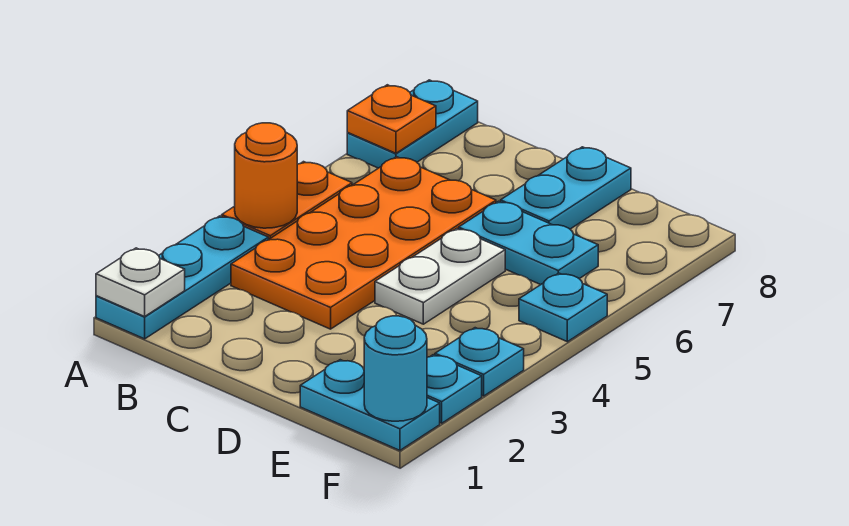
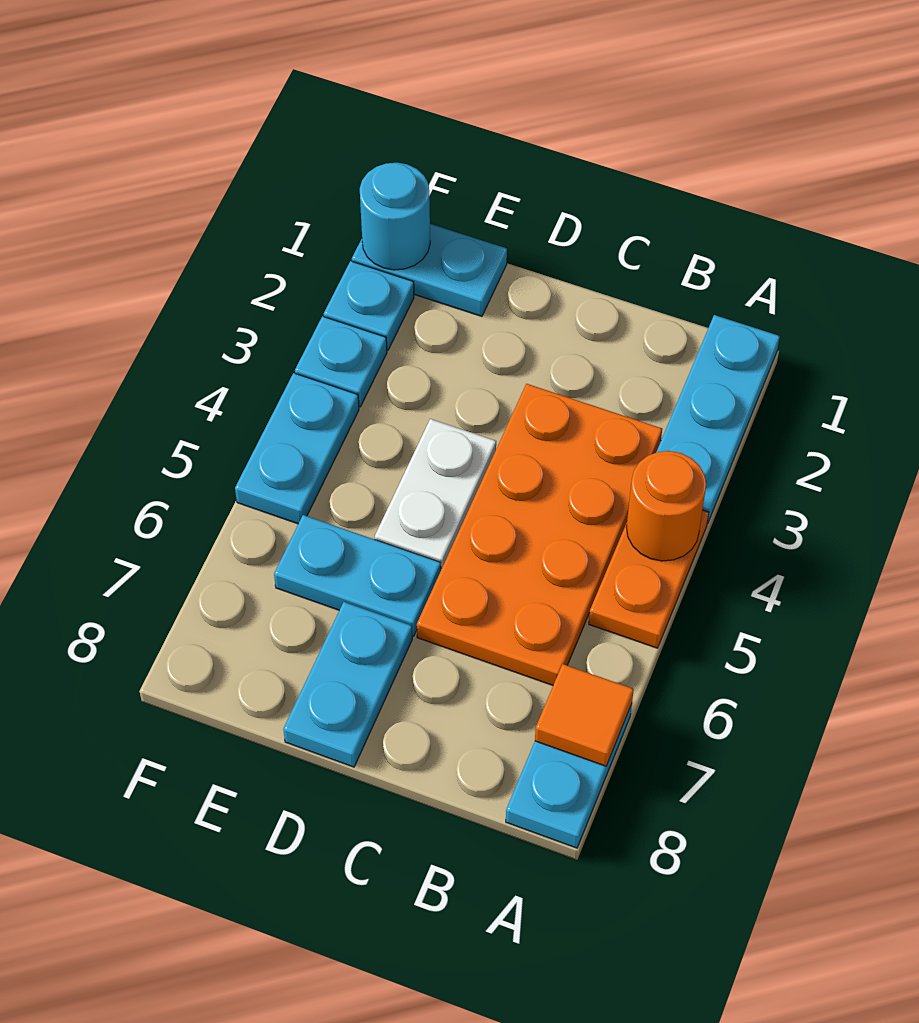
white plate A1 level 2 -> none
orange plate A7 level 2 -> orange tile A7 level 2
cyan plate F5 level 1 -> cyan plate F4:F5 level 1

